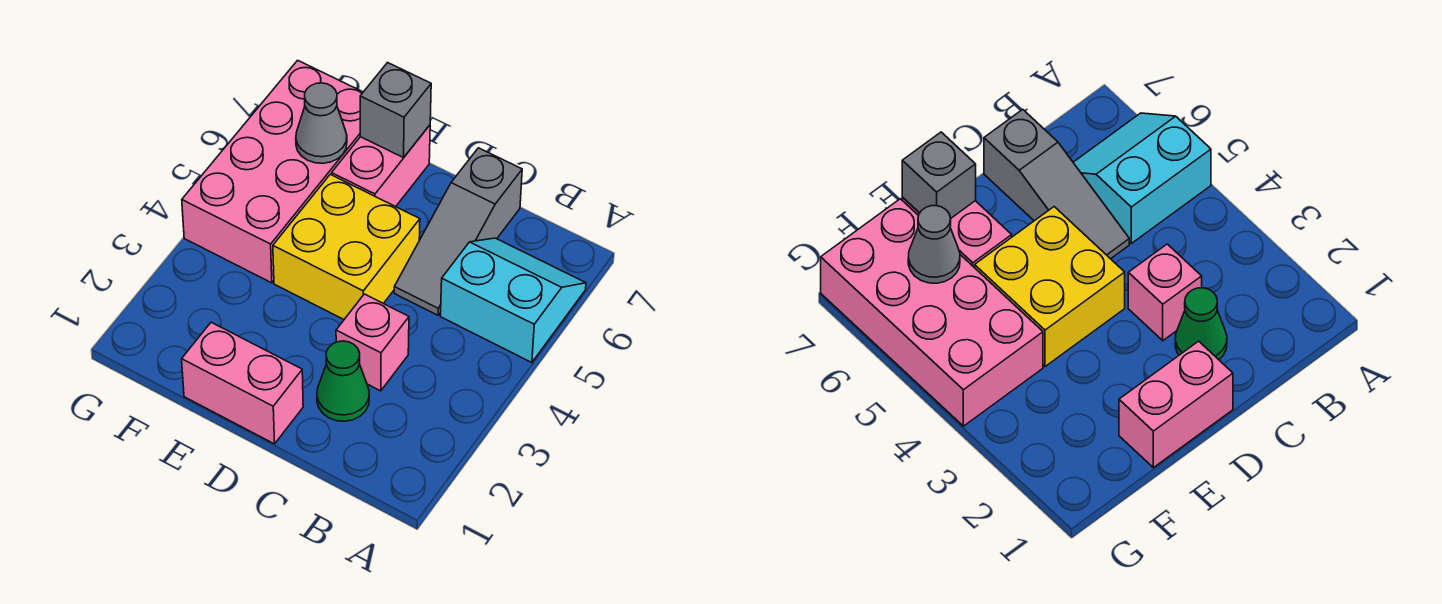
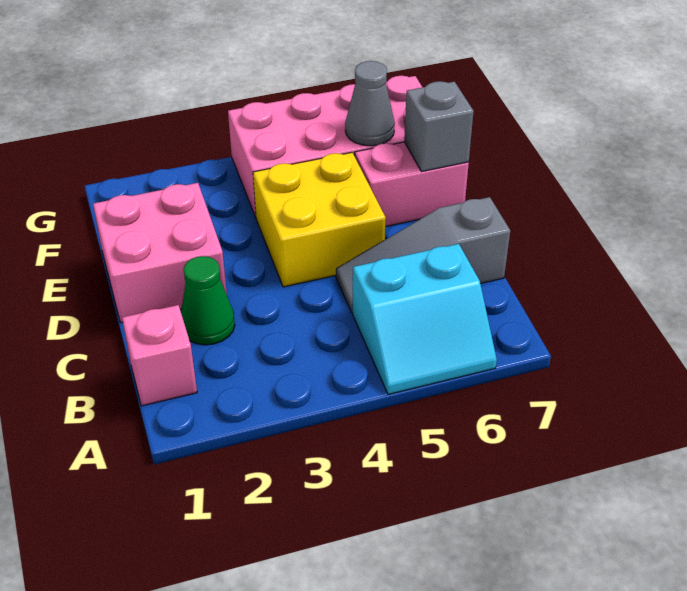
cyan slope A5:B6 level 1 top 5 -> cyan slope A5:B6 level 1 top B
pink brick C3 level 1 -> pink brick B1 level 1
pink brick D1:E1 level 1 -> pink brick D1:E2 level 1

